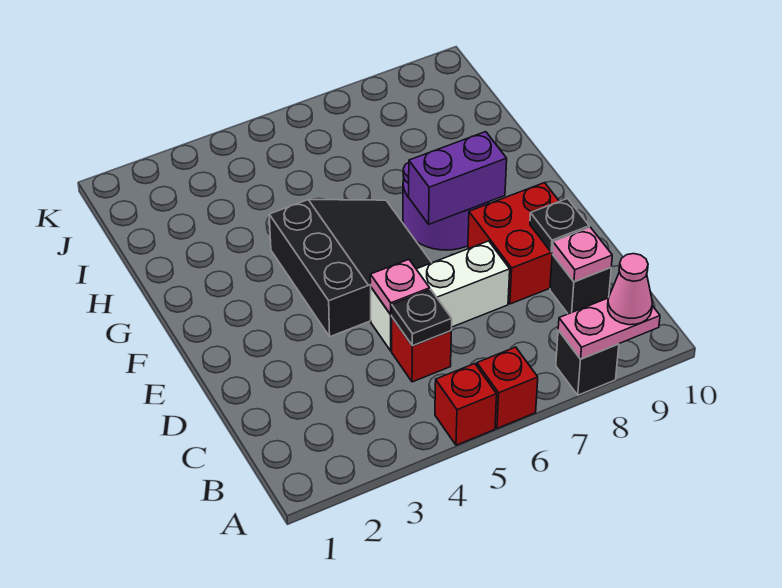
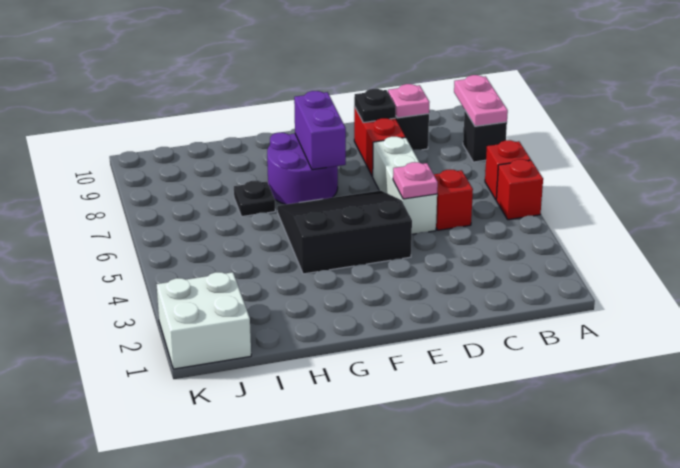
pink cone A9 level 3 -> none
black plate C5 level 2 -> black plate H7 level 1
red brick D8:E9 level 1 -> red brick D8:D9 level 1
none -> white brick J1:K2 level 1

